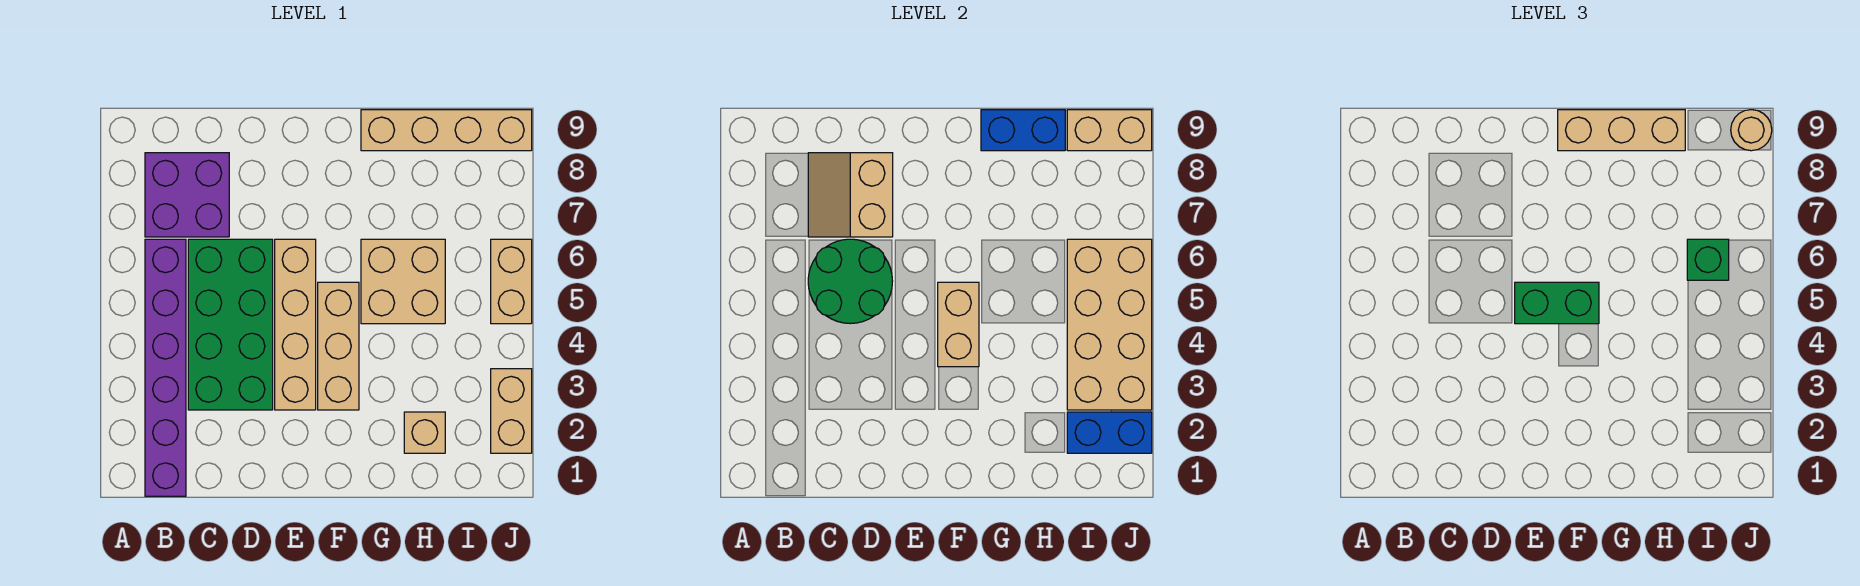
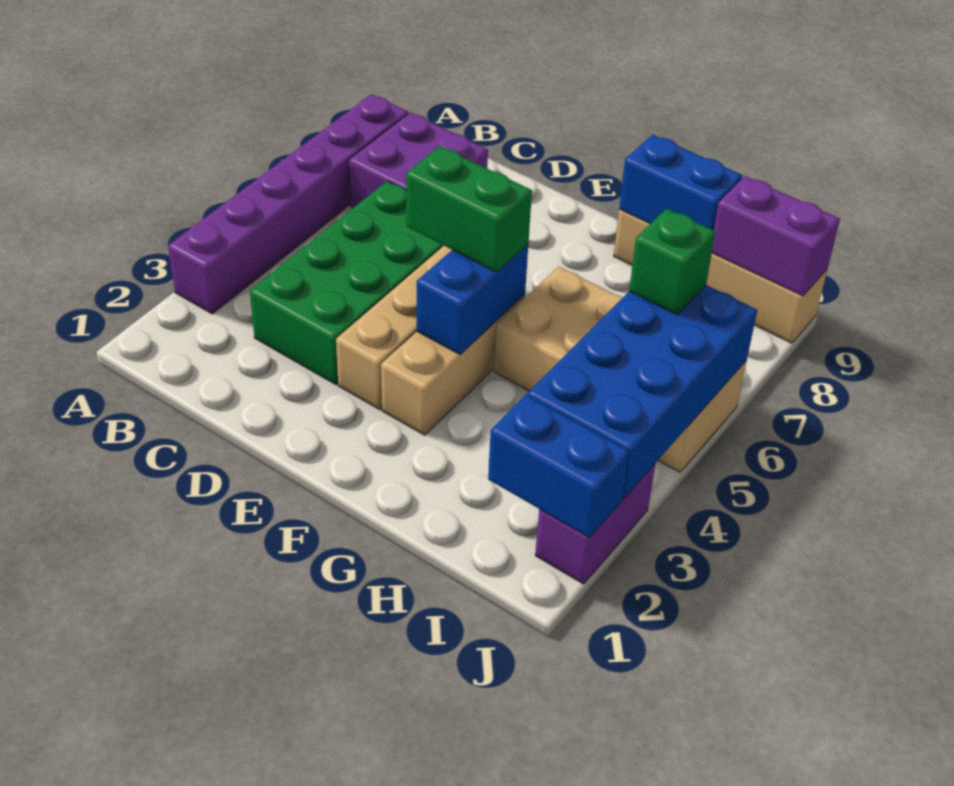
purple brick B1:B6 level 1 -> purple brick A3:A8 level 1
green round brick C5:D6 level 2 -> none
tan slope C7:D8 level 2 top D -> none
tan brick F4:F5 level 2 -> blue brick F4:F5 level 2
tan brick F9:H9 level 3 -> none
tan brick H2 level 1 -> none
tan brick I3:J6 level 2 -> blue brick I3:J6 level 2
tan brick I9:J9 level 2 -> purple brick I9:J9 level 2
tan brick J2:J3 level 1 -> purple brick J2:J3 level 1
tan round brick J9 level 3 -> none

